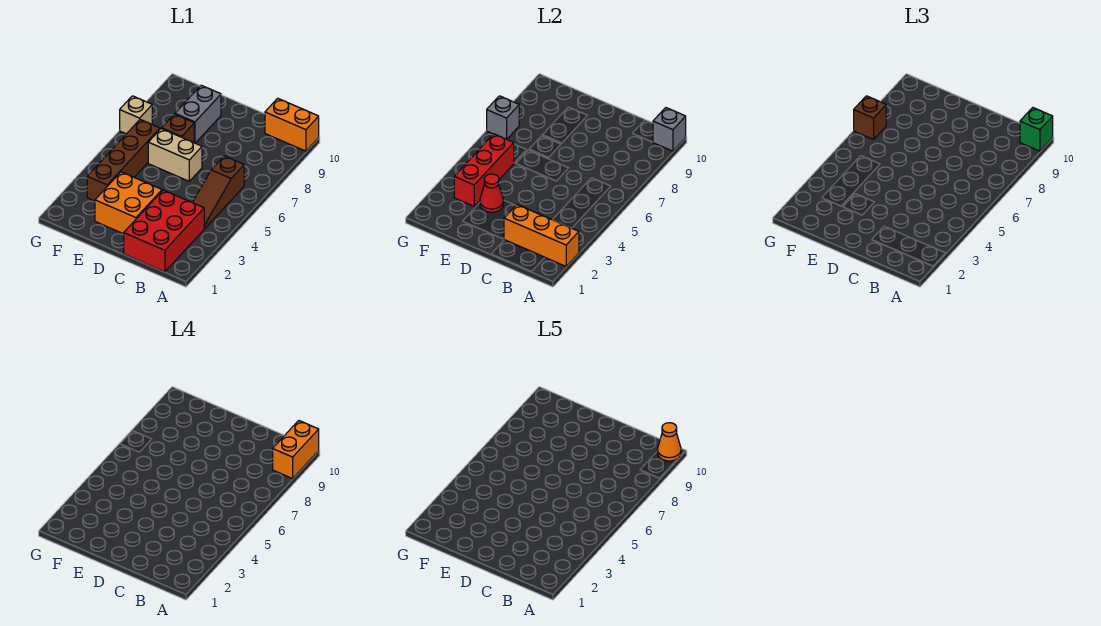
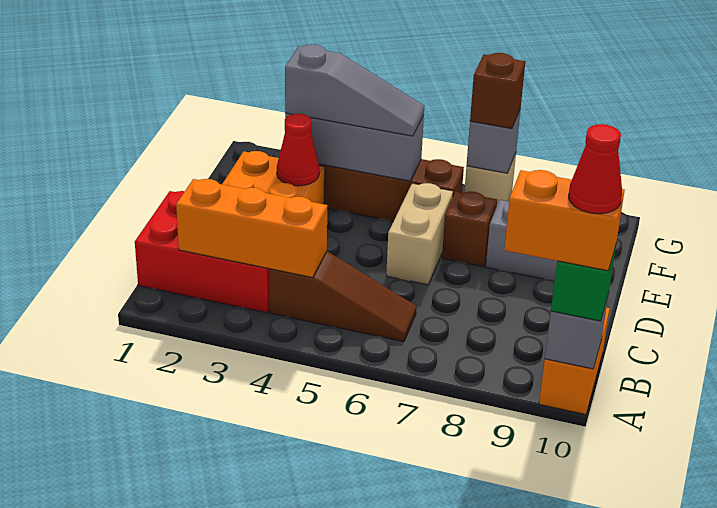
orange brick A2:C2 level 2 -> orange brick B2:B4 level 2
orange cone A10 level 5 -> red cone A10 level 5
brown slope B4:B6 level 1 top 6 -> brown slope B4:B6 level 1 top 4
red brick F3:F5 level 2 -> grey brick F3:F5 level 2
none -> grey slope F3:F5 level 3 top 3

